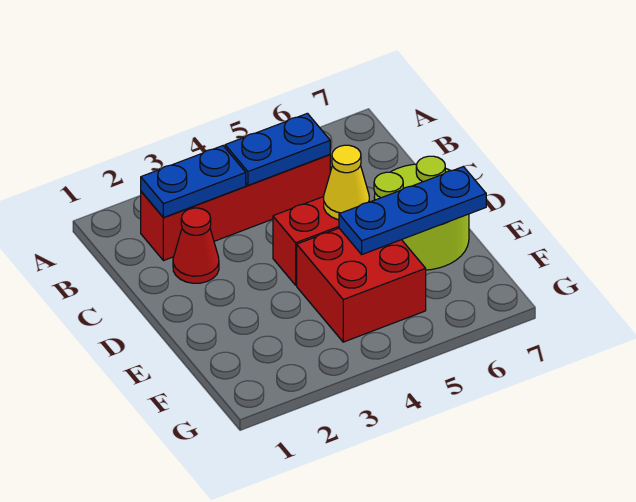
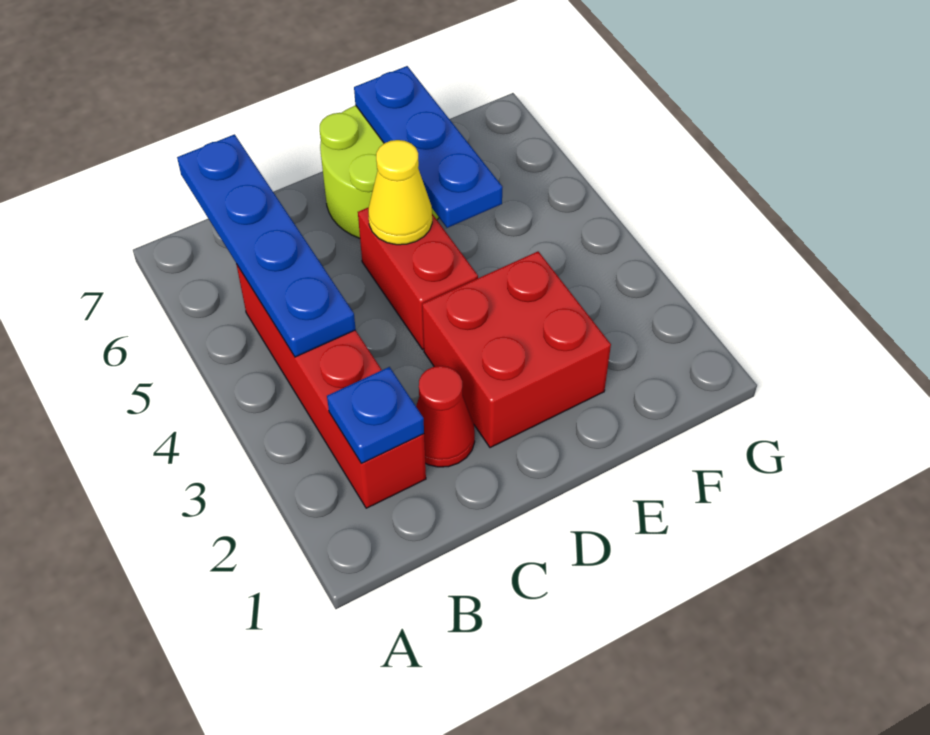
blue plate B2:B3 level 2 -> blue plate B2 level 2
blue plate B4:B5 level 2 -> blue plate B4:B7 level 2
red brick E4:F5 level 1 -> red brick D2:E3 level 1

